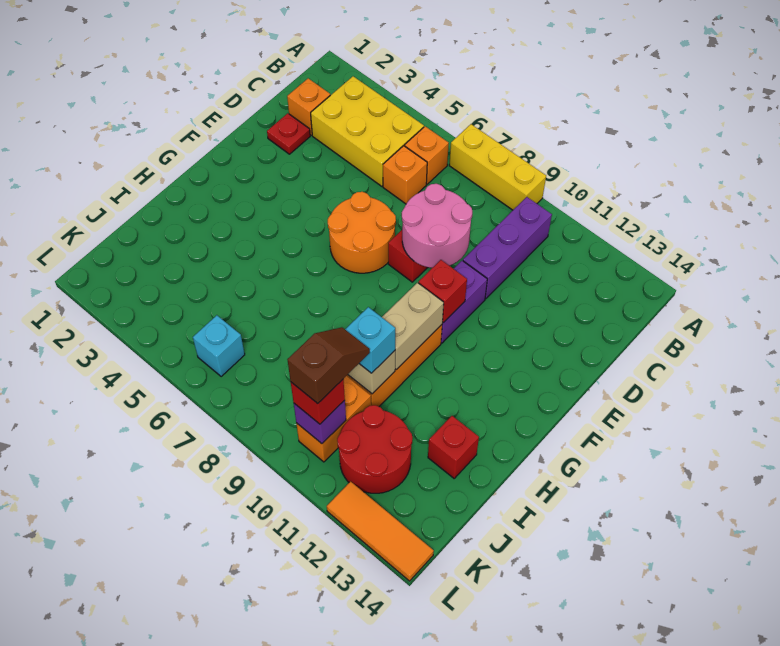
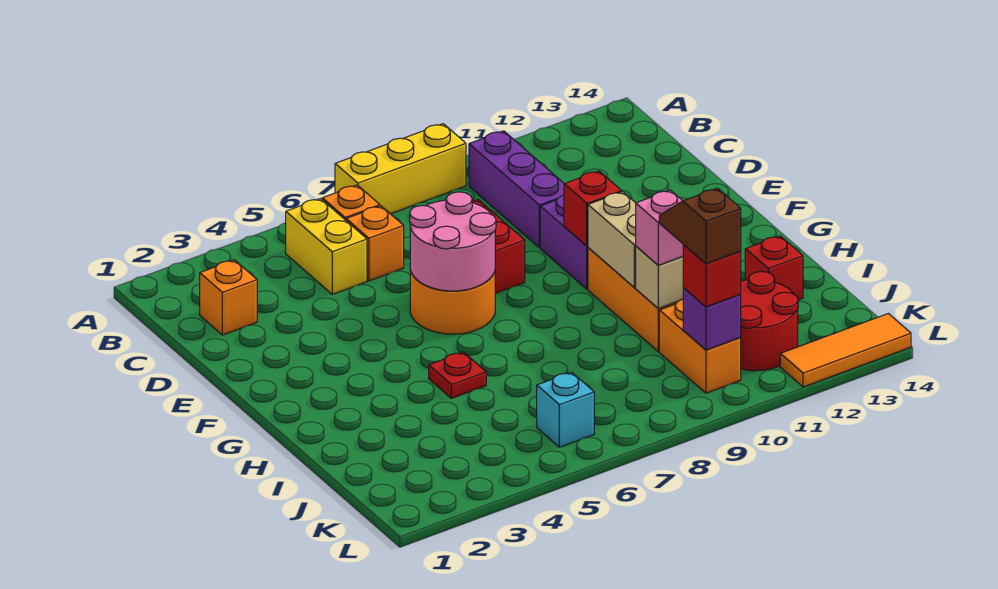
yellow brick B3:C5 level 1 -> yellow brick B5:C5 level 1
red plate D2 level 1 -> red plate H5 level 1
pink round brick D8:E9 level 2 -> pink round brick E6:F7 level 2
cyan brick I10 level 3 -> pink brick I10 level 3

